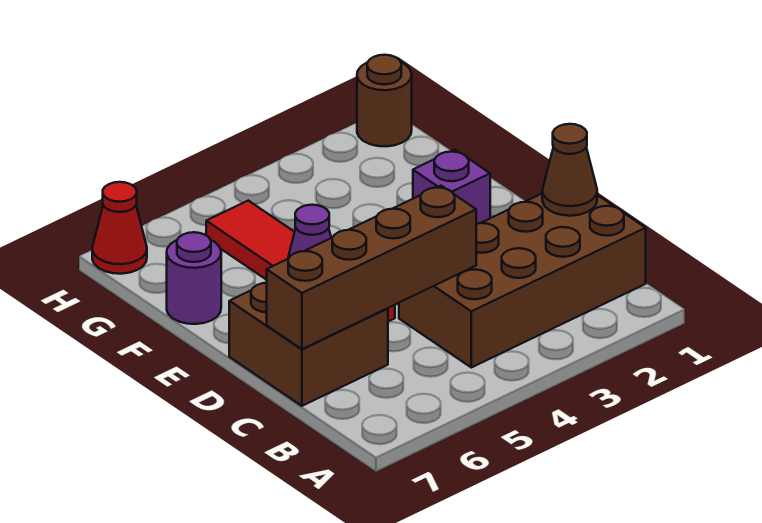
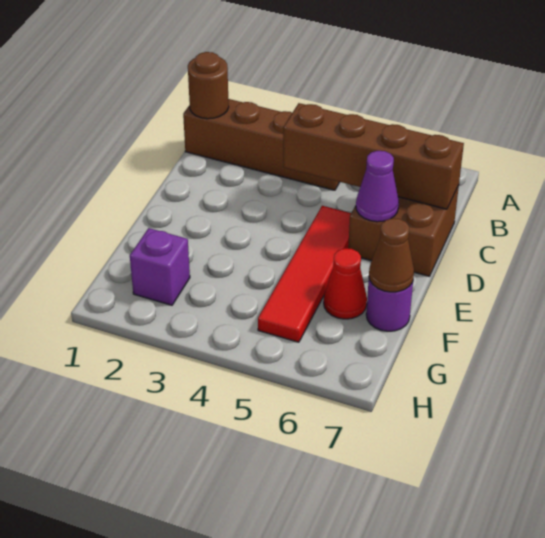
brown brick B1:C4 level 1 -> brown brick B1:B4 level 1
brown cone C1 level 2 -> brown cone F7 level 2
purple brick E2 level 1 -> purple brick G2 level 1
brown round brick H1 level 1 -> brown round brick B1 level 2
red cone H7 level 1 -> red cone F6 level 1

